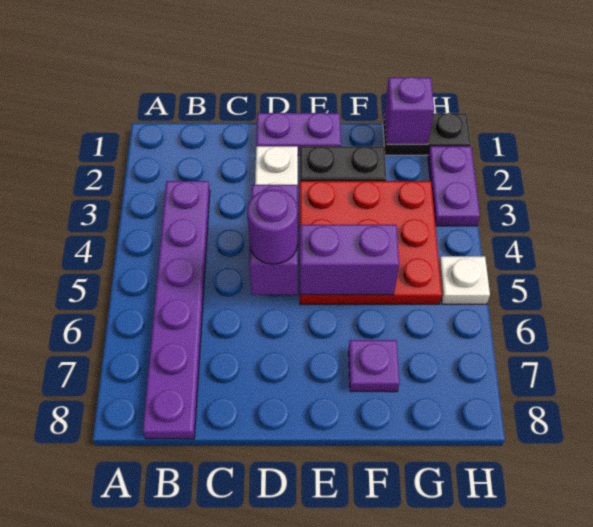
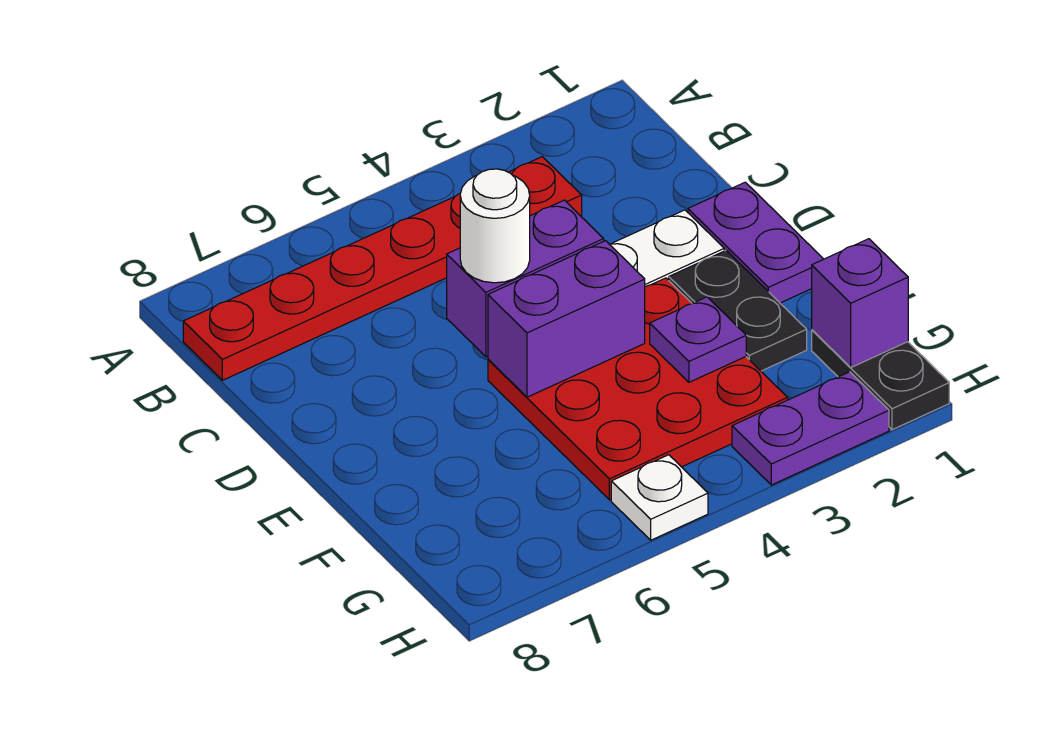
purple plate B3:B8 level 1 -> red plate B3:B8 level 1
purple round brick D5 level 3 -> white round brick D5 level 3
purple brick E5:F5 level 2 -> purple brick E4:E5 level 2
purple plate F7 level 1 -> purple plate F3 level 2

